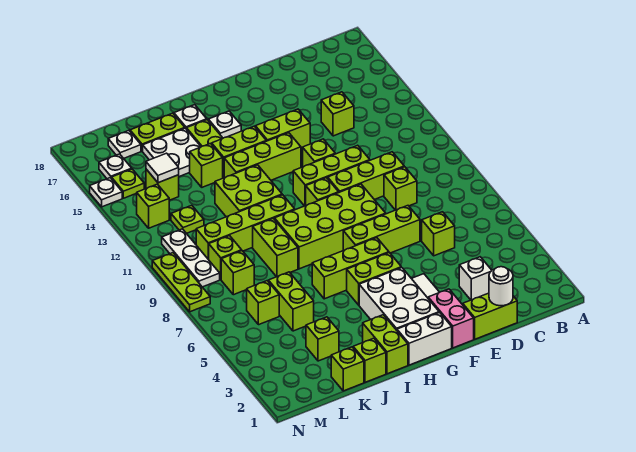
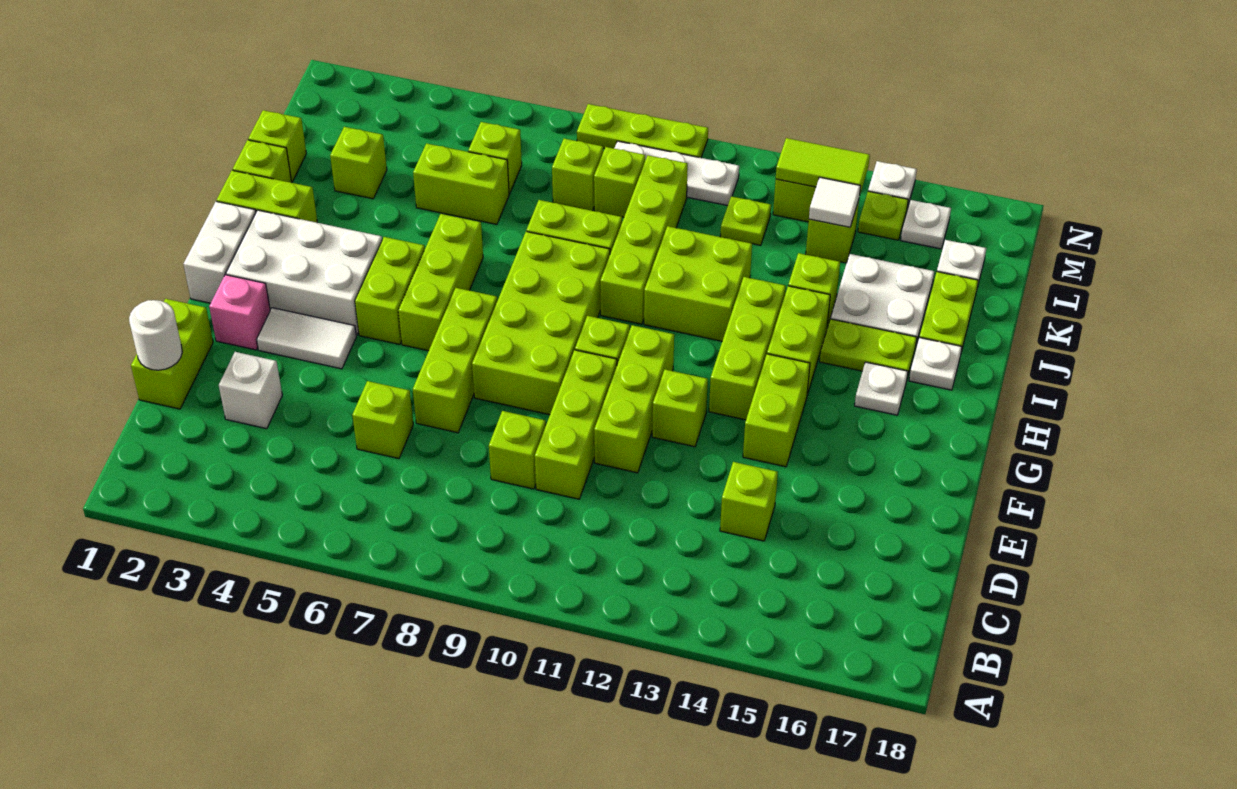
pink brick F1:F2 level 1 -> pink brick F2 level 1
none -> lime tile M13:M14 level 2

